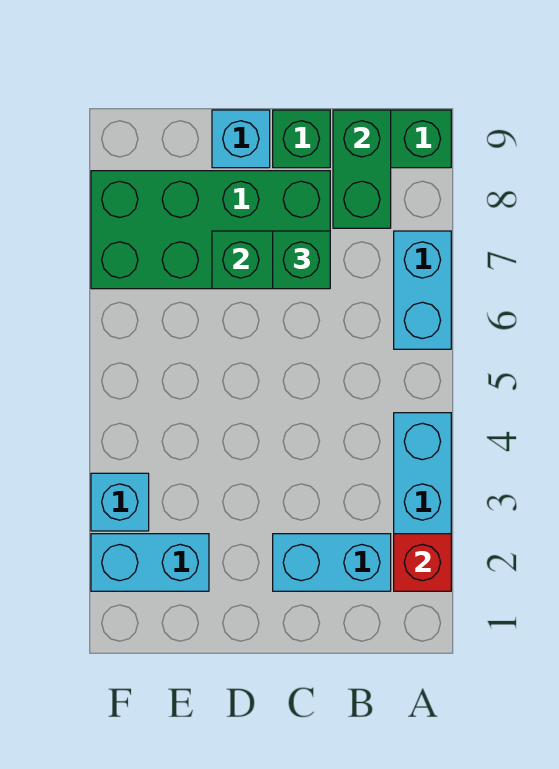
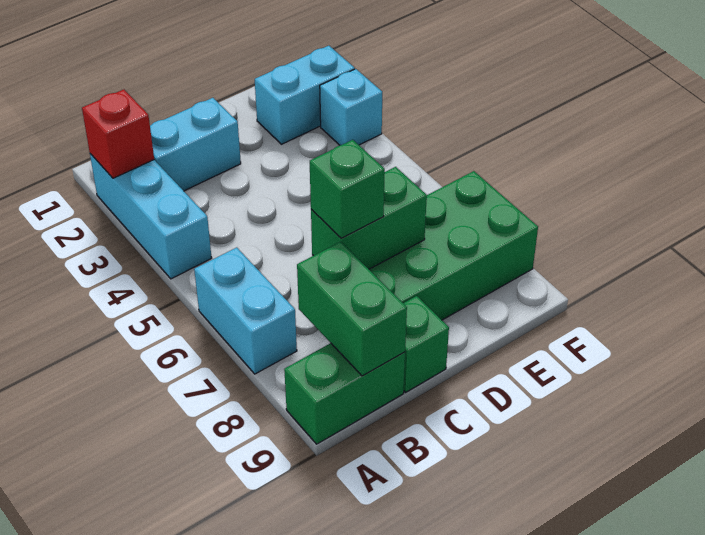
cyan brick D9 level 1 -> none

